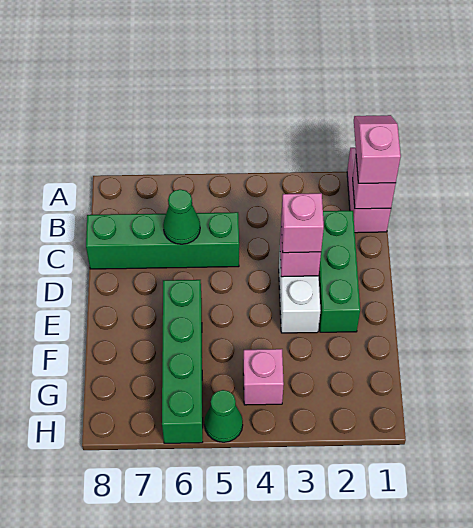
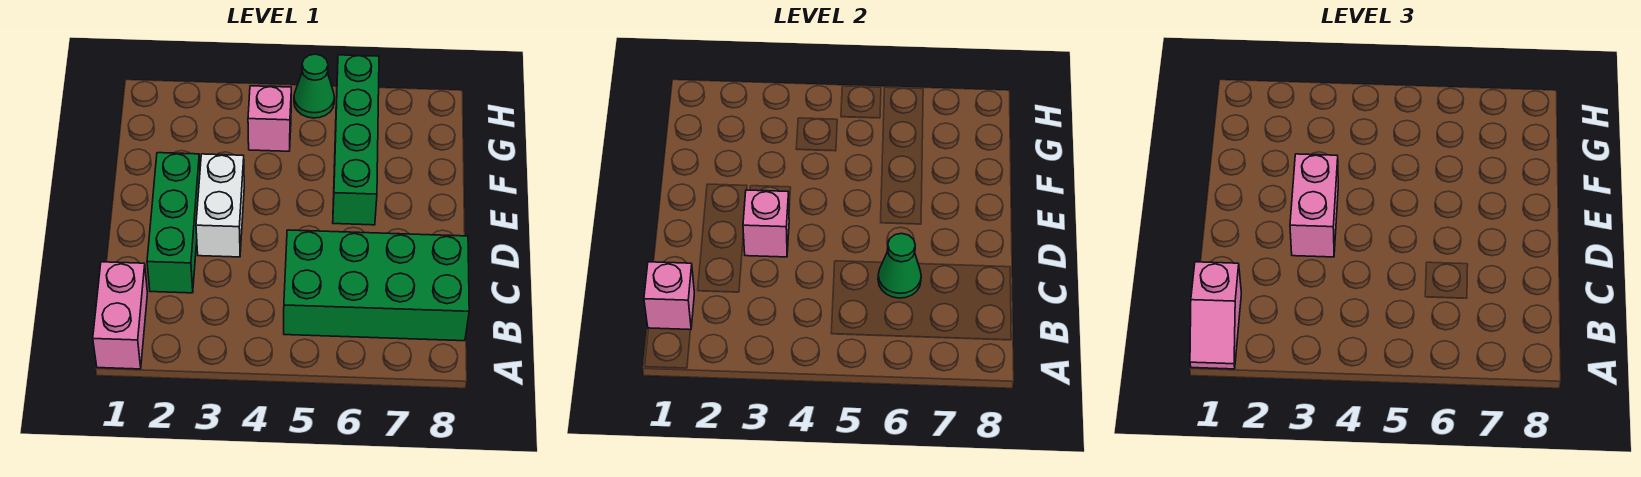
green brick C5:C8 level 1 -> green brick B5:C8 level 1
pink brick D3 level 3 -> pink brick D3:E3 level 3

